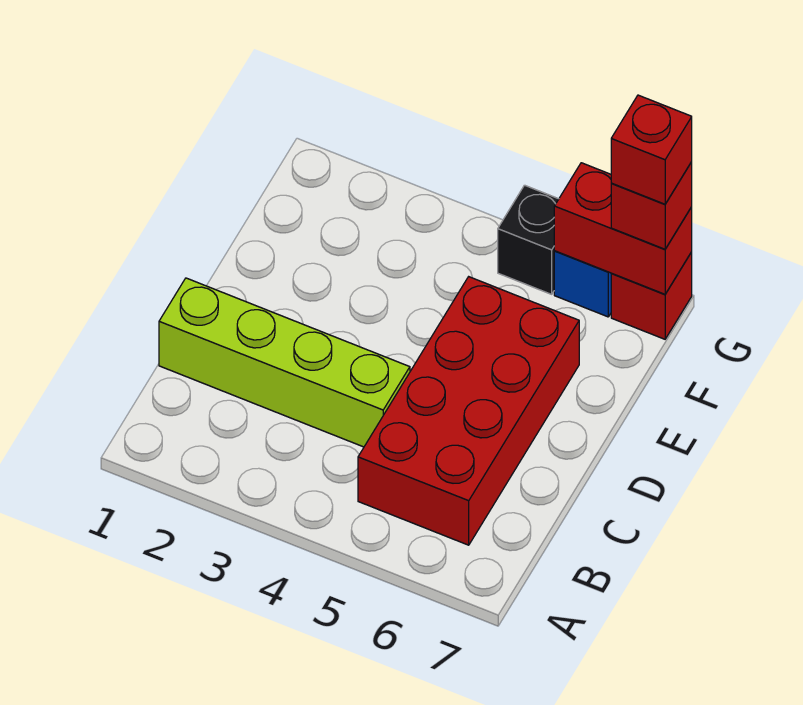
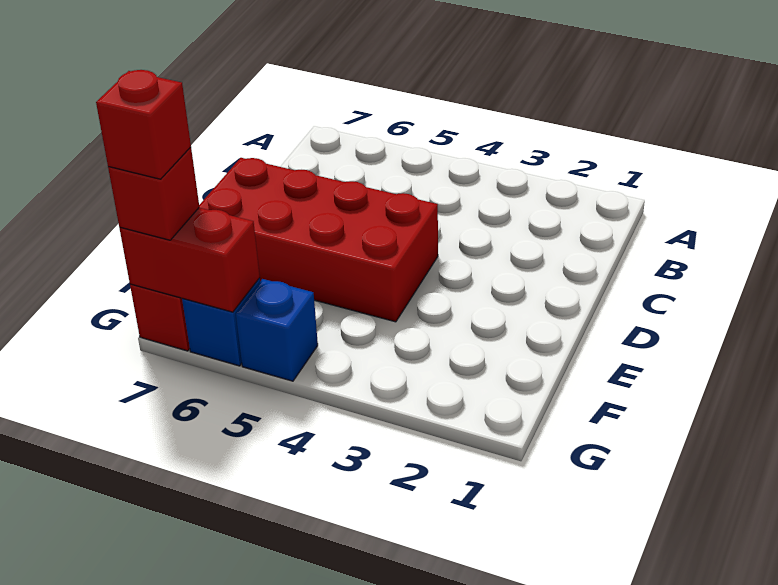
red brick B5:E6 level 1 -> red brick D4:E7 level 1
lime brick C1:C4 level 1 -> none
black brick G5 level 1 -> blue brick G5 level 1

